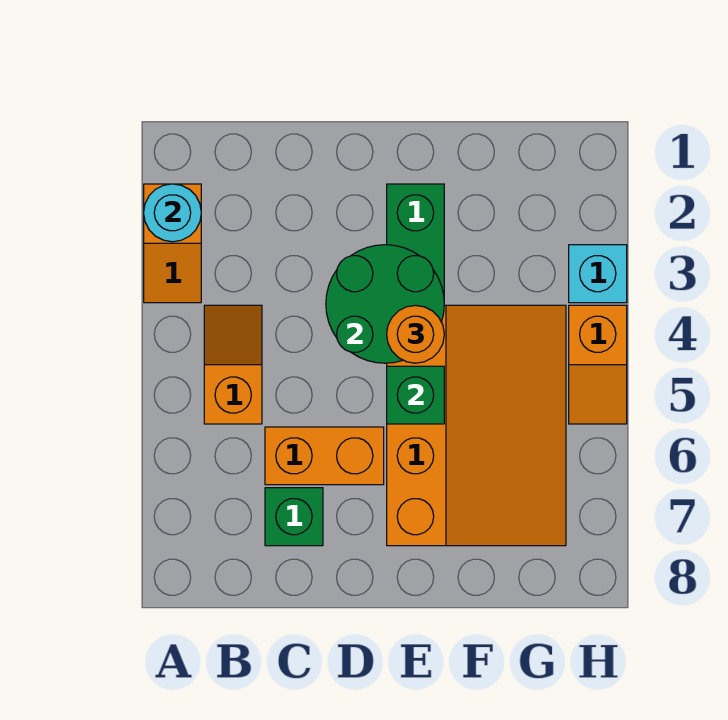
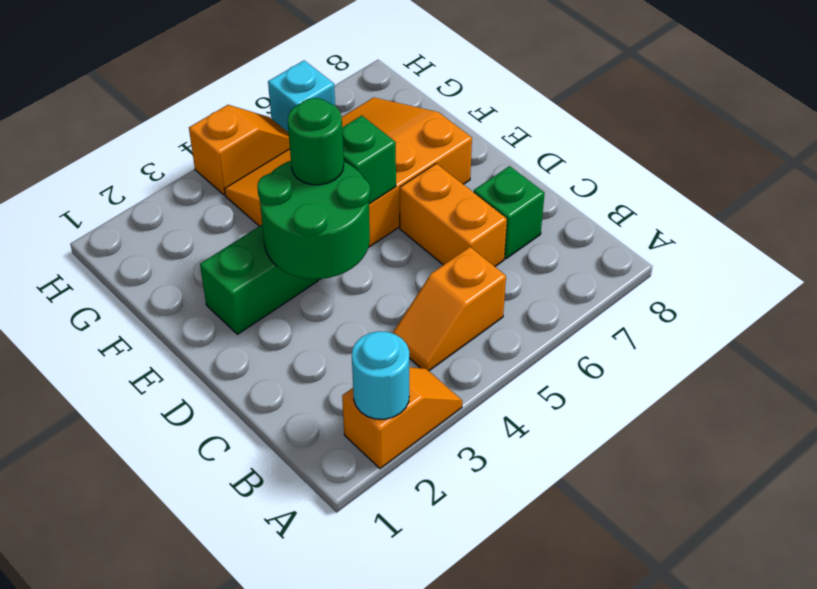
orange round brick E4 level 3 -> green round brick E4 level 3
cyan brick H3 level 1 -> cyan brick H6 level 1

